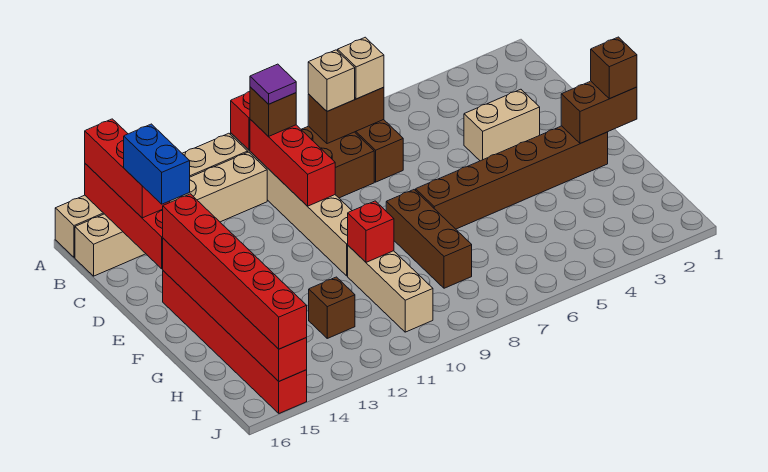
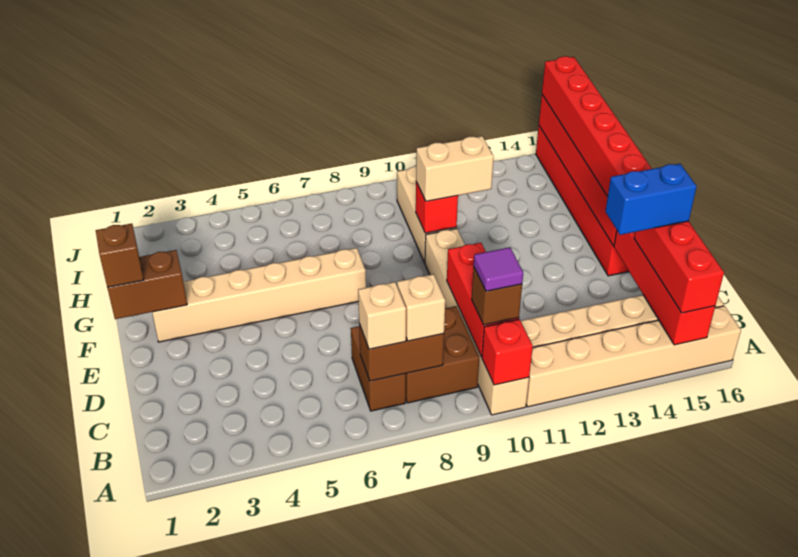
blue brick C15:D15 level 4 -> blue brick C14:C15 level 4
tan brick D3:D4 level 1 -> tan brick G10:G11 level 3
brown brick F2:F7 level 1 -> tan brick F2:F7 level 1
brown brick F8:H8 level 1 -> none
brown brick H12 level 1 -> none

